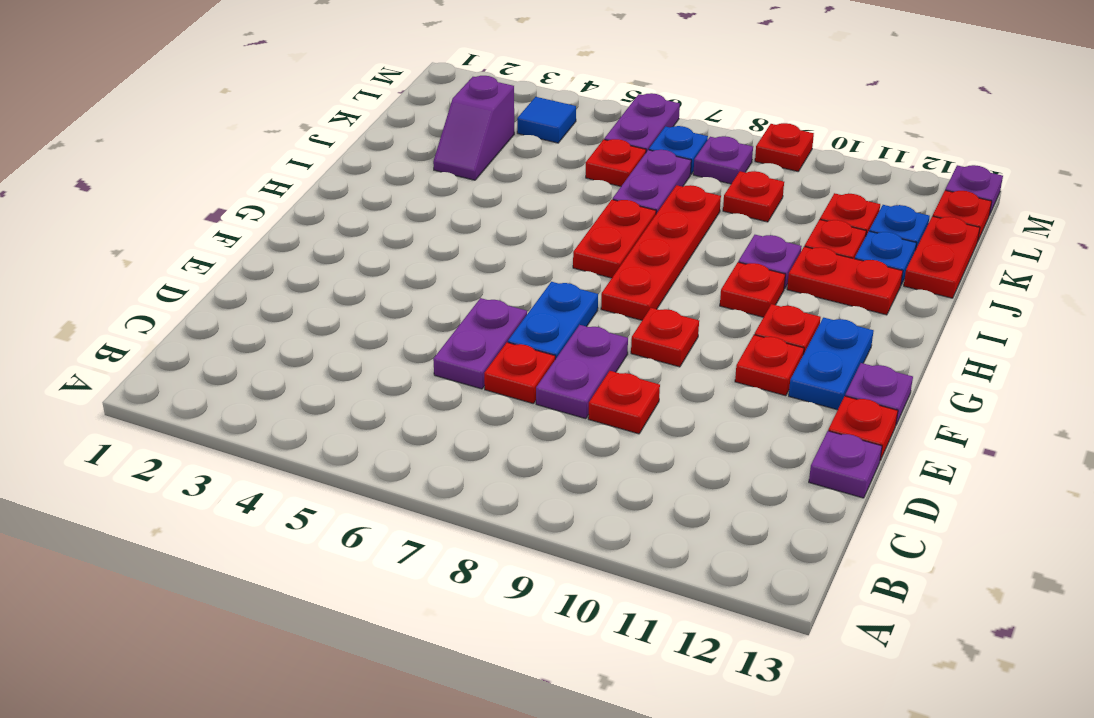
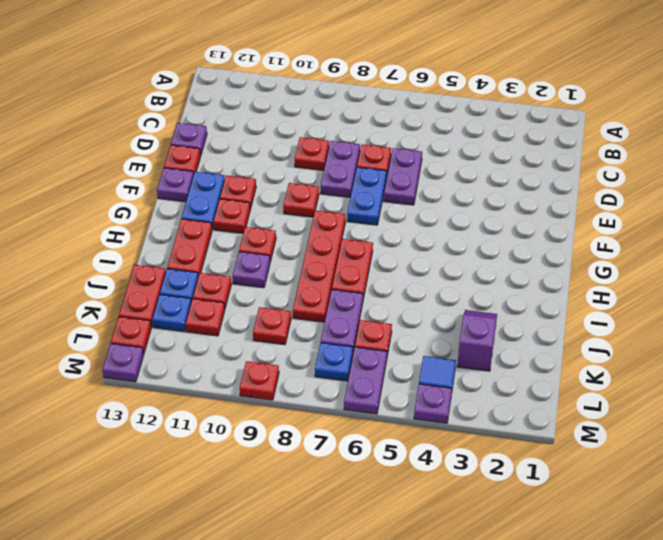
red plate I11:I12 level 1 -> red plate H12:I12 level 1
purple plate L8 level 1 -> purple plate M4 level 1

